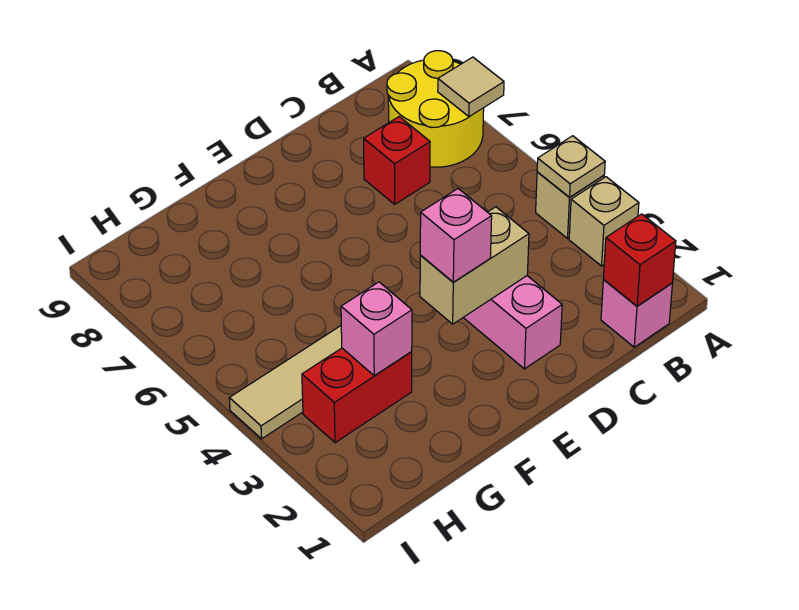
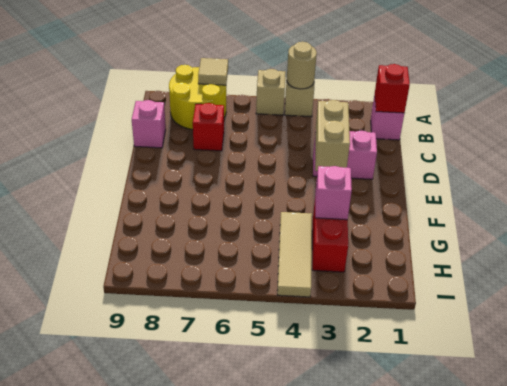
tan brick A3 level 1 -> tan brick A5 level 1
tan plate A4 level 2 -> tan round brick A4 level 2
pink brick E3 level 3 -> pink brick C9 level 1

